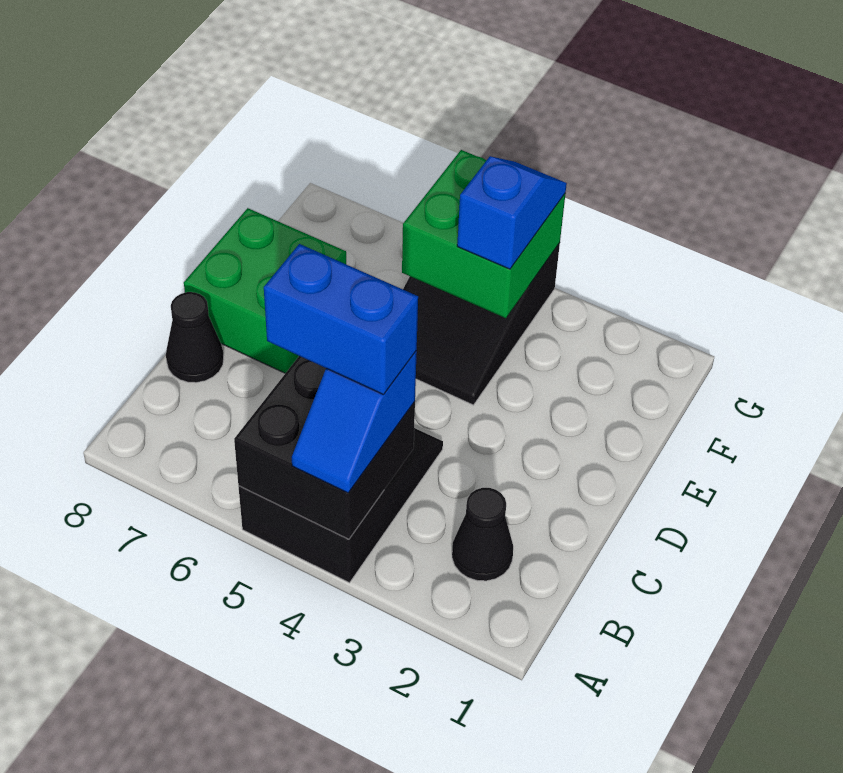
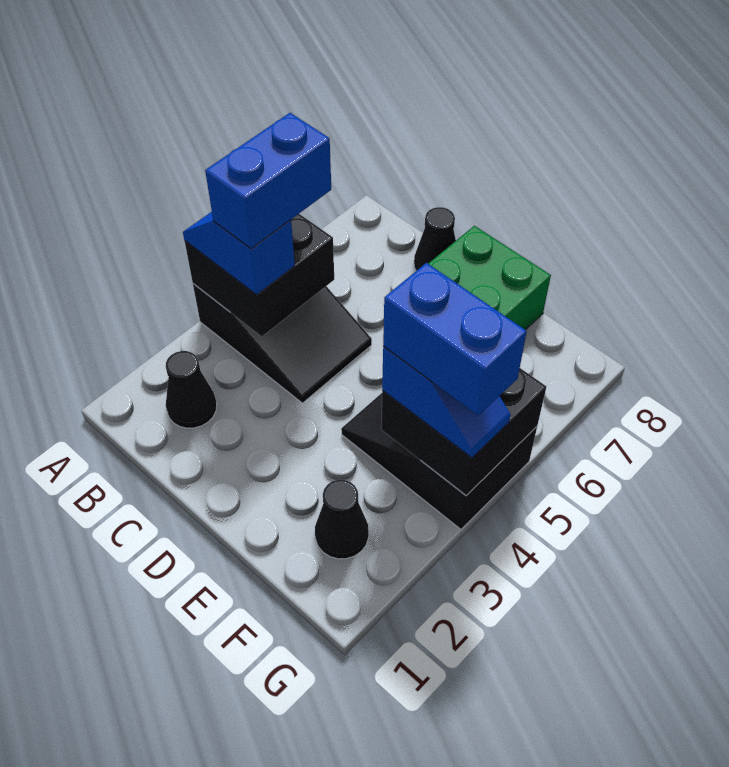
none -> black cone F2 level 1
green brick F4:G5 level 2 -> black brick F4:G5 level 2
none -> blue brick F4:G4 level 4

